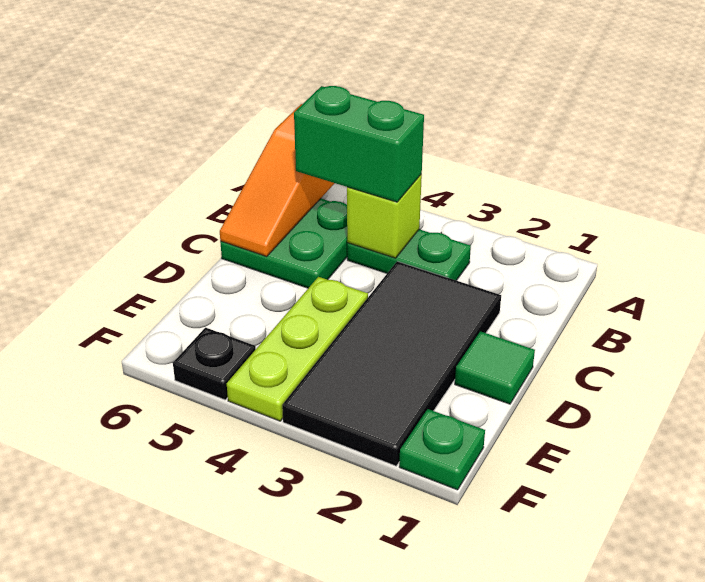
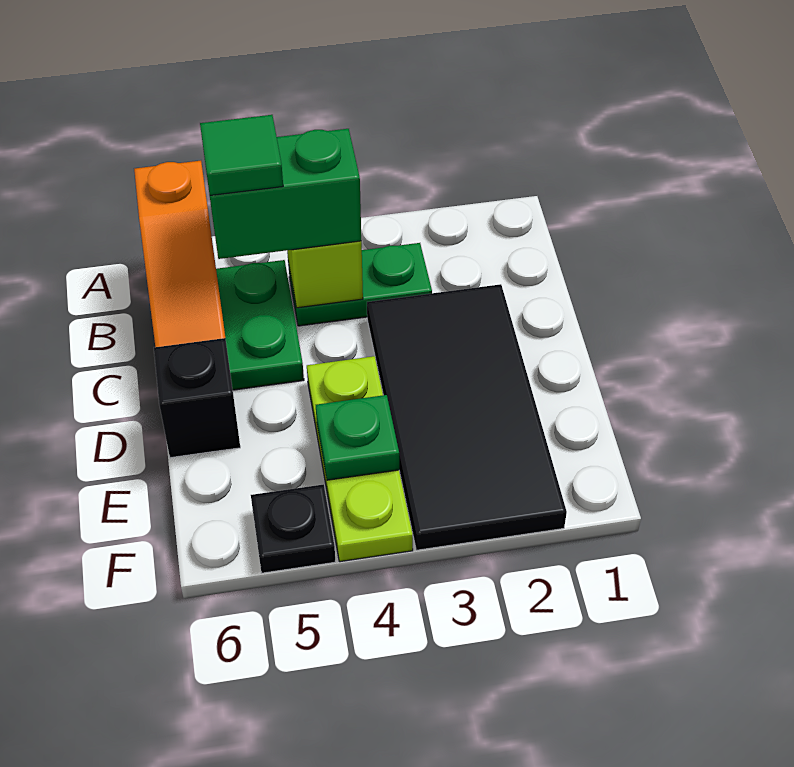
green tile D1 level 1 -> green tile B5 level 4
none -> black brick D6 level 1
green plate F1 level 1 -> green plate E4 level 2

